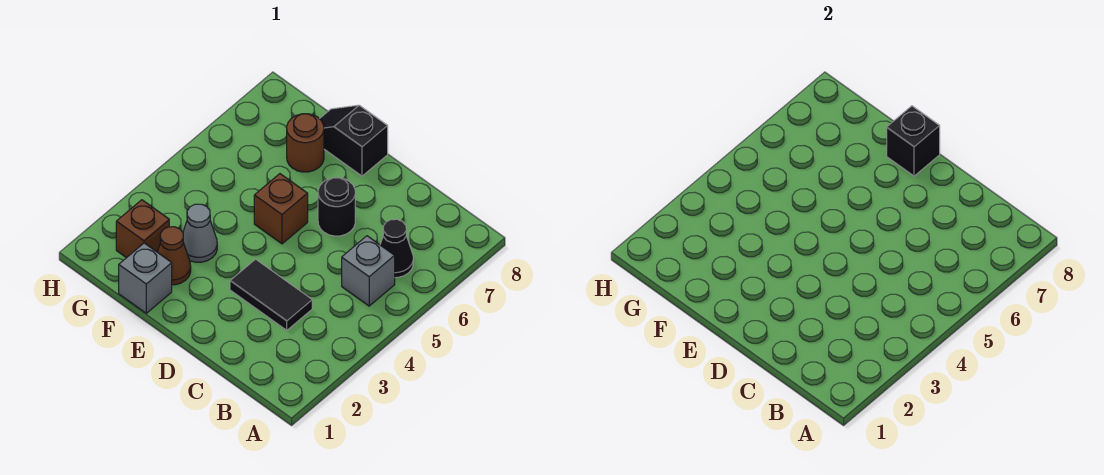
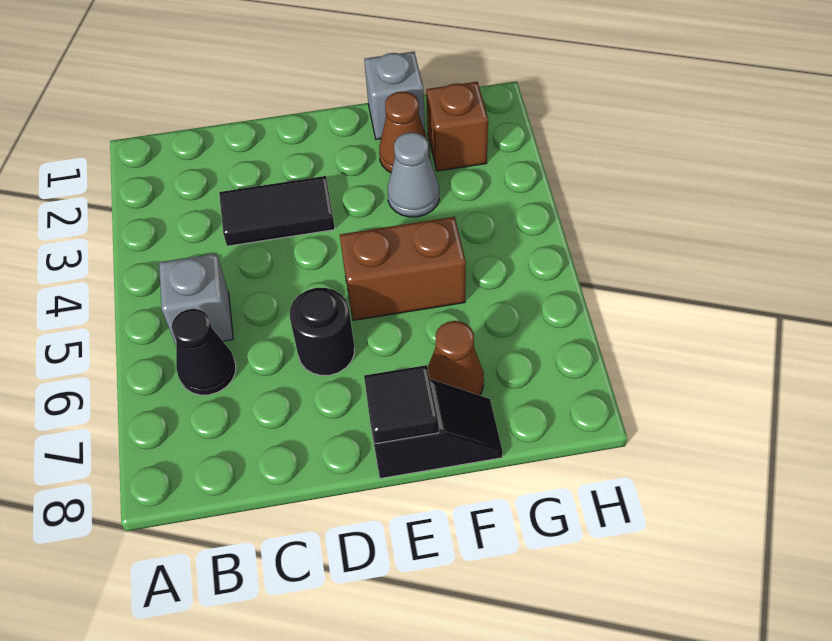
brown brick E5 level 1 -> brown brick E5:F5 level 1
black brick E8 level 2 -> black tile E8 level 2
brown round brick F7 level 1 -> brown cone F7 level 1

